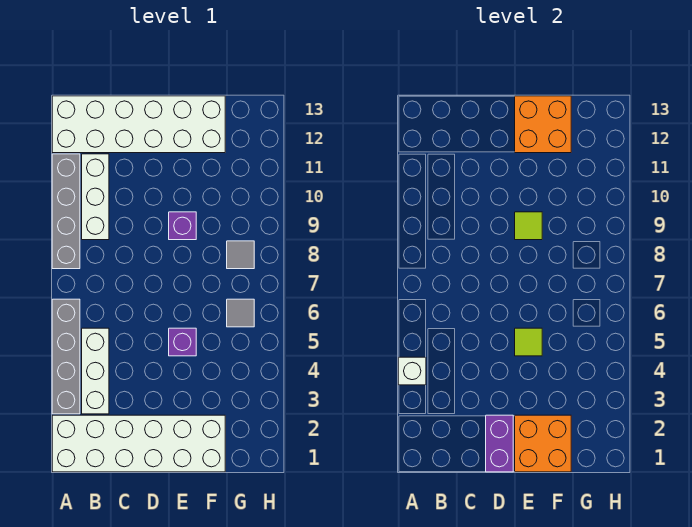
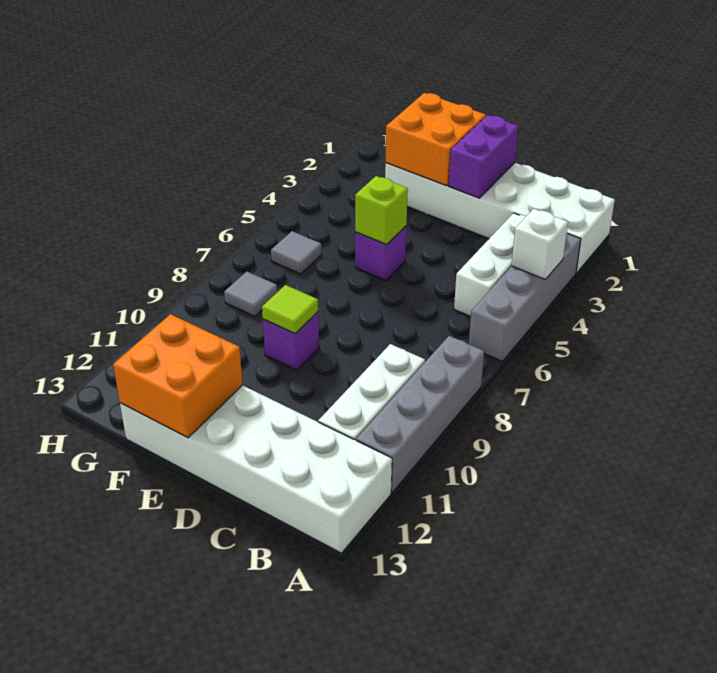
lime tile E5 level 2 -> lime brick E5 level 2

